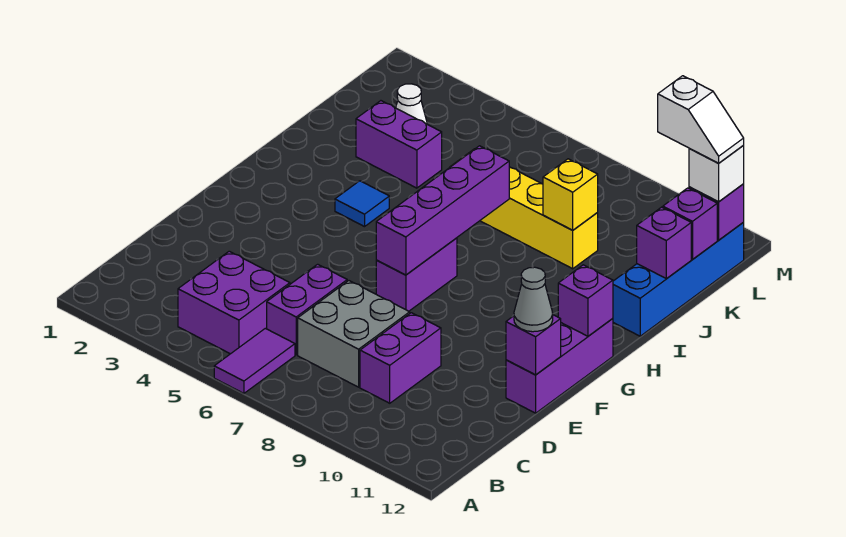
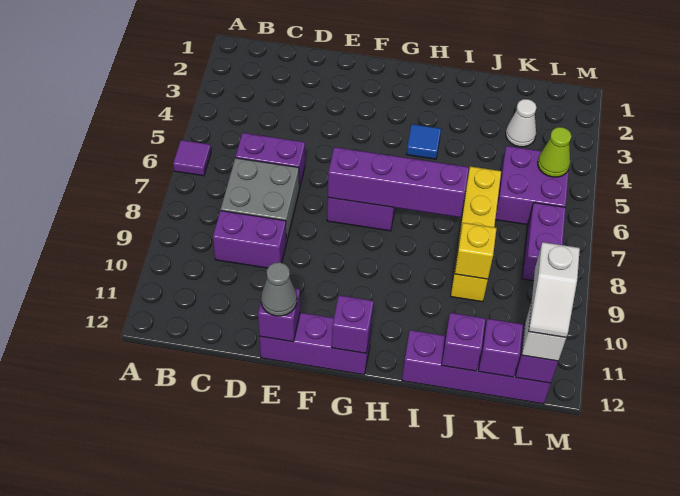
purple tile A6:B6 level 1 -> purple tile A6 level 1
purple brick B4:C5 level 1 -> purple brick K5:L6 level 1
blue brick I12:L12 level 1 -> purple brick I12:L12 level 1
purple brick J3:J4 level 1 -> purple brick L7:L8 level 1
none -> lime cone L5 level 2

